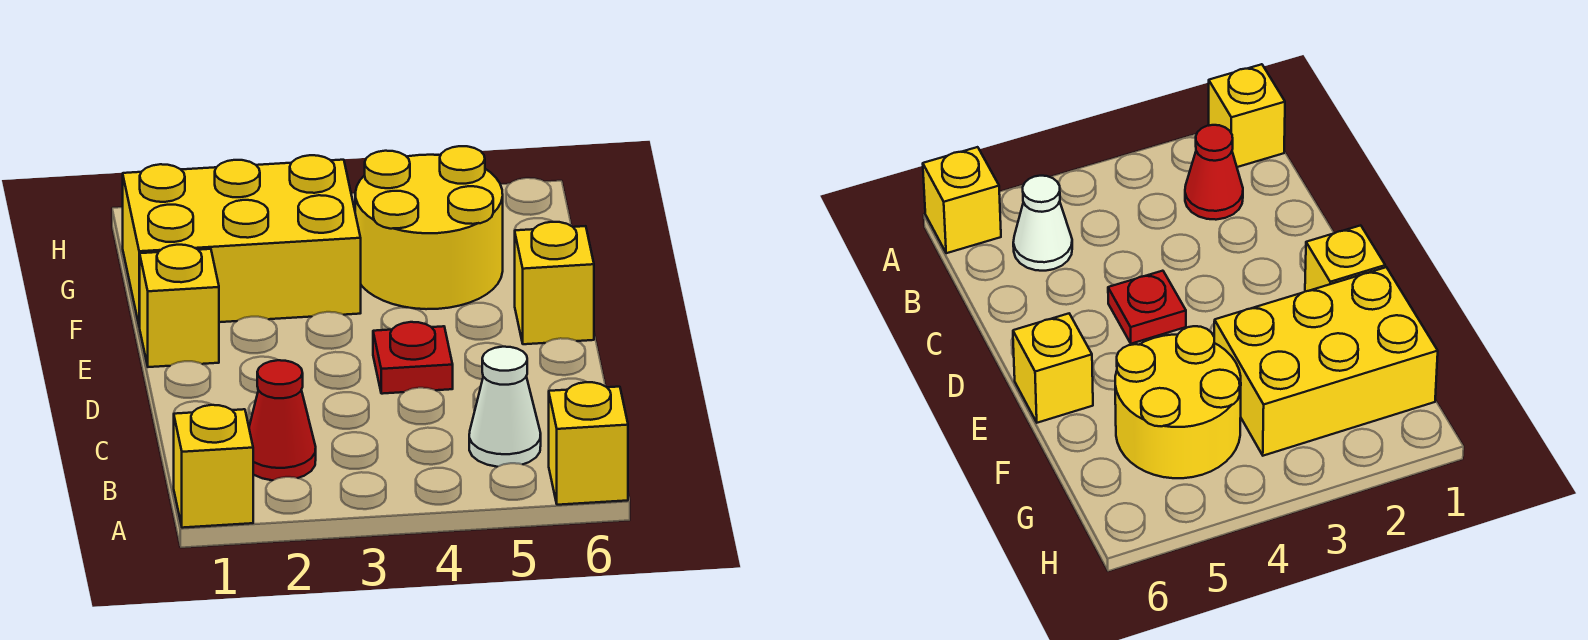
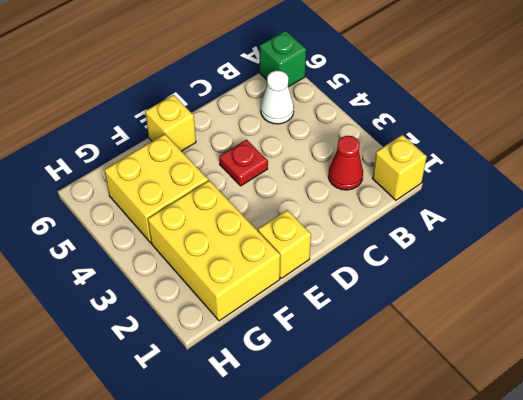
yellow brick A6 level 1 -> green brick A6 level 1
yellow round brick F4:G5 level 1 -> yellow brick F4:G5 level 1

